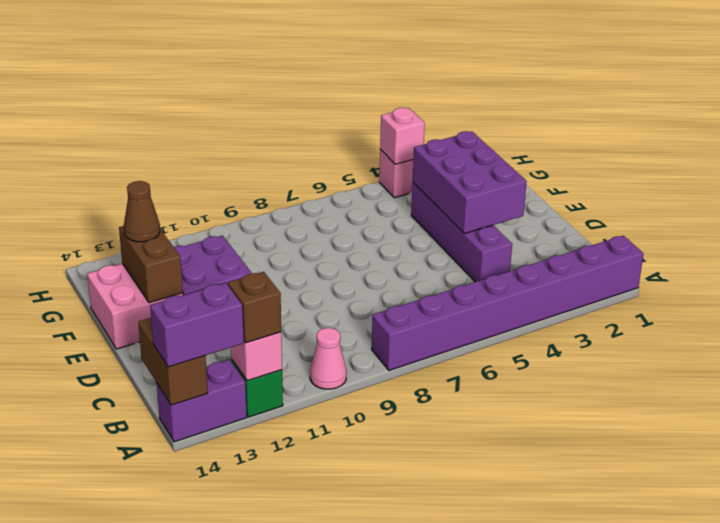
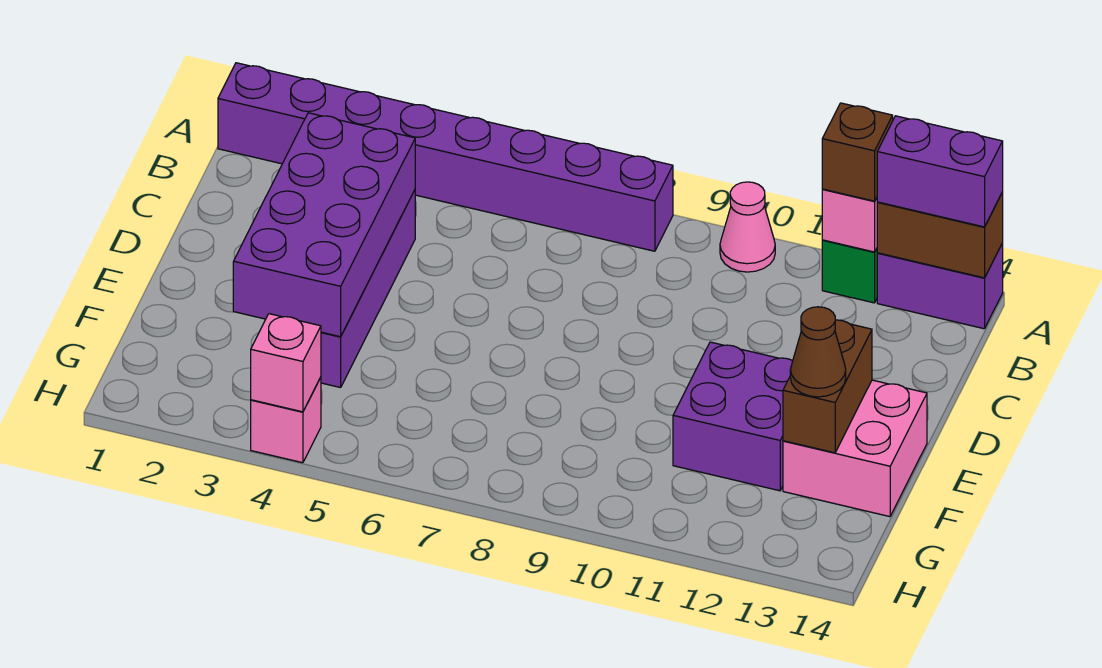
brown brick A14:B14 level 2 -> brown brick A13:A14 level 2
purple brick D3:F4 level 2 -> purple brick C3:F4 level 2

